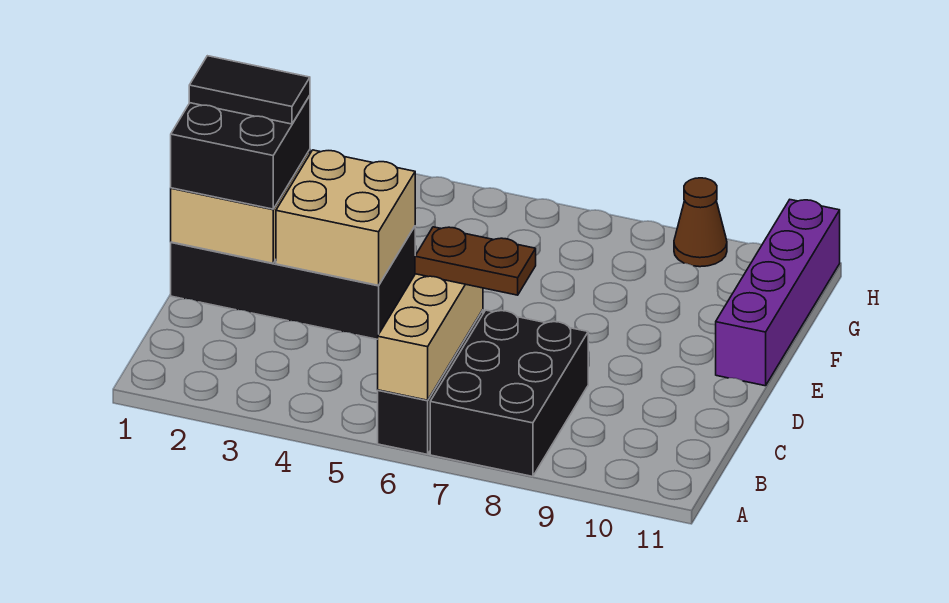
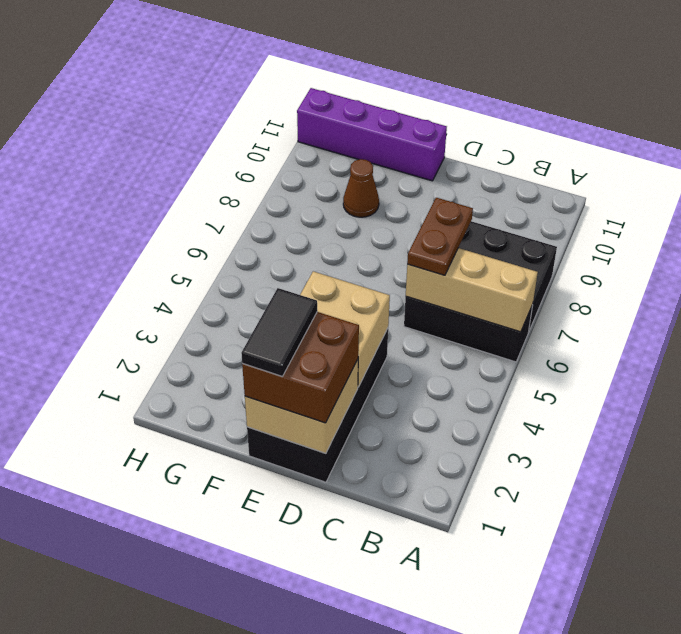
black brick D1:E2 level 3 -> brown brick D1:E2 level 3
brown cone H9 level 1 -> brown cone F9 level 1

